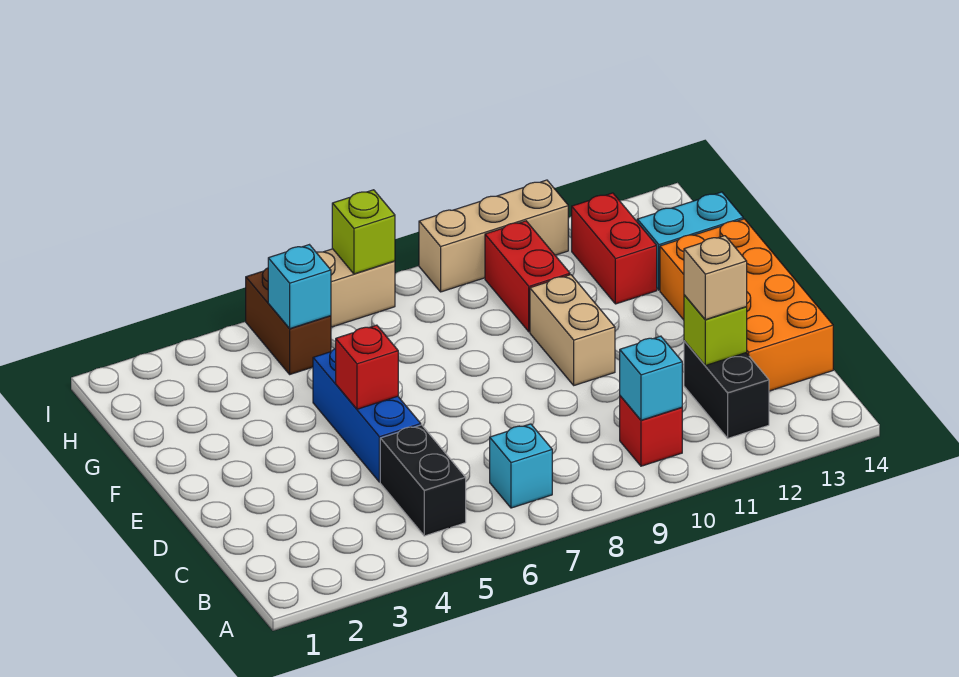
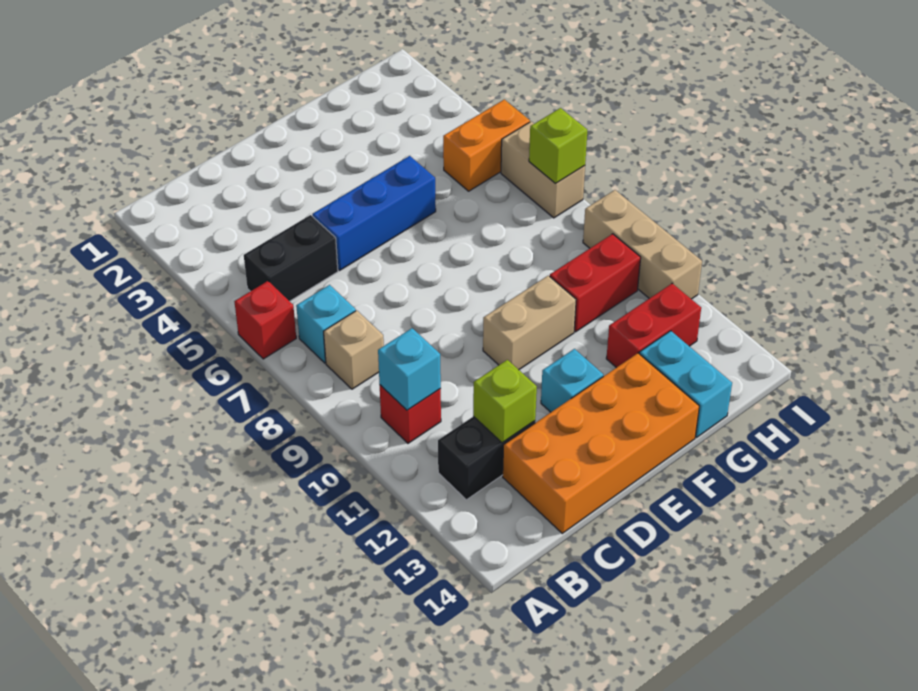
tan brick C12 level 3 -> tan brick B8 level 1
red brick E5 level 2 -> red brick A6 level 1
brown brick H5:I5 level 1 -> orange brick H5:I5 level 1
cyan brick H5 level 2 -> cyan brick E12 level 1

